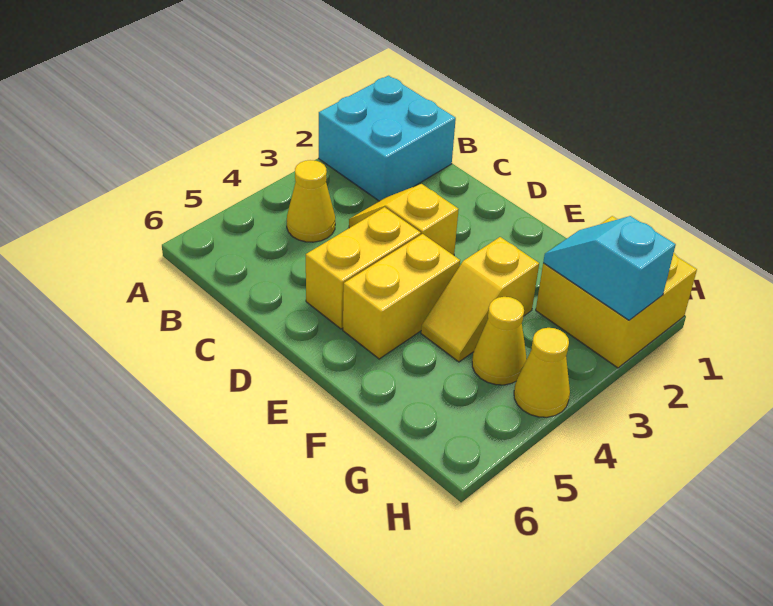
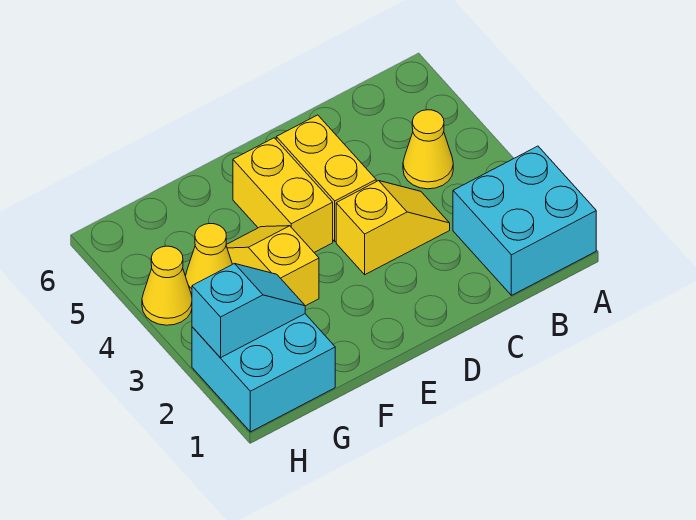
yellow brick G1:H2 level 1 -> cyan brick G1:H2 level 1

